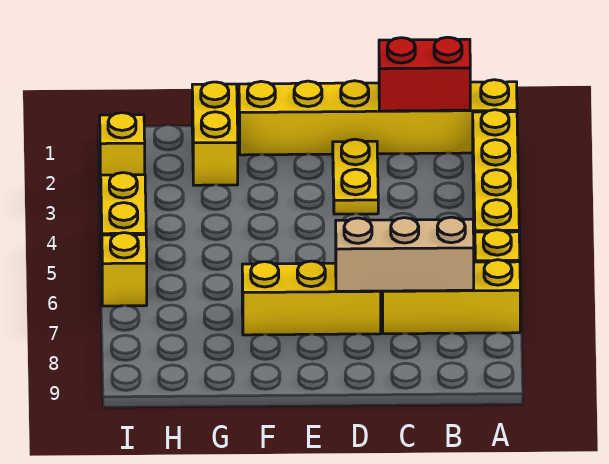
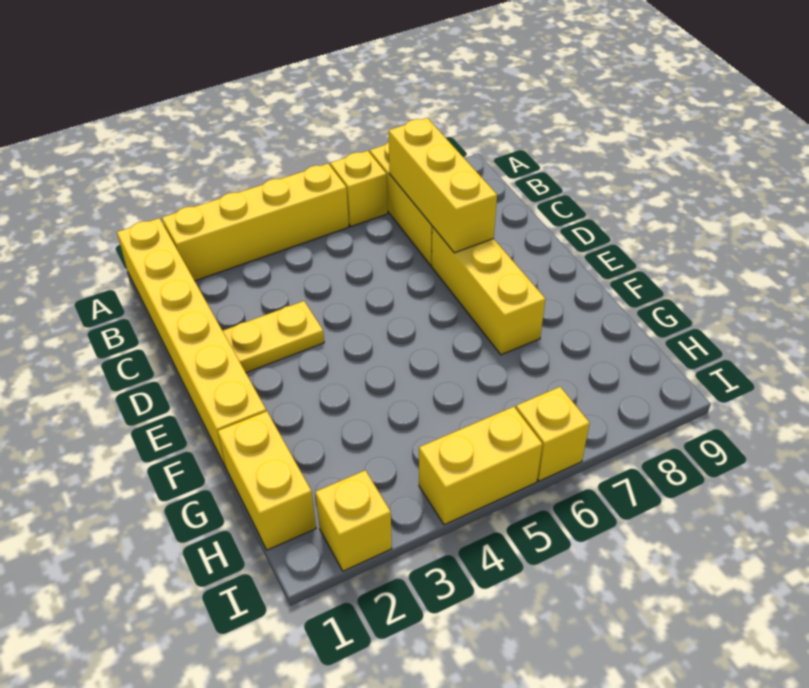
red brick B1:C1 level 2 -> none
tan brick B7:D7 level 2 -> yellow brick B7:D7 level 2
yellow brick G1:G2 level 1 -> yellow brick G1:H1 level 1

